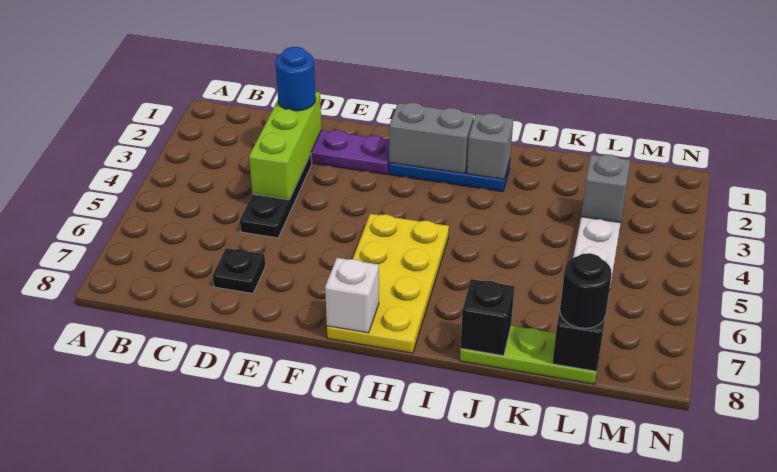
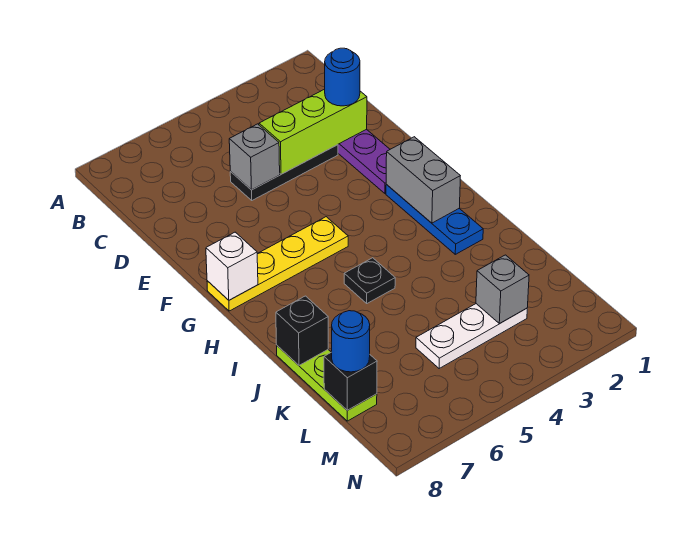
black plate D7 level 1 -> black plate I5 level 1
yellow plate G5:H8 level 1 -> yellow plate G5:G8 level 1
grey brick I2 level 2 -> grey brick D5 level 2
black round brick L8 level 3 -> blue round brick L8 level 3

